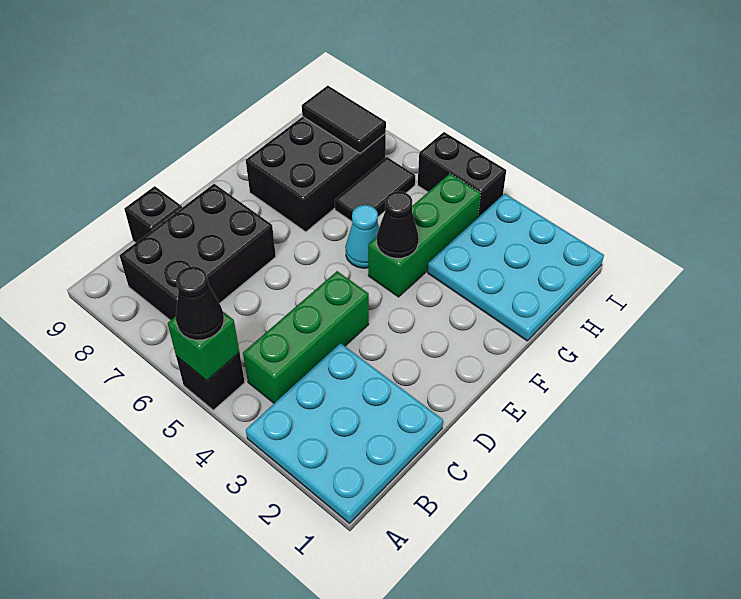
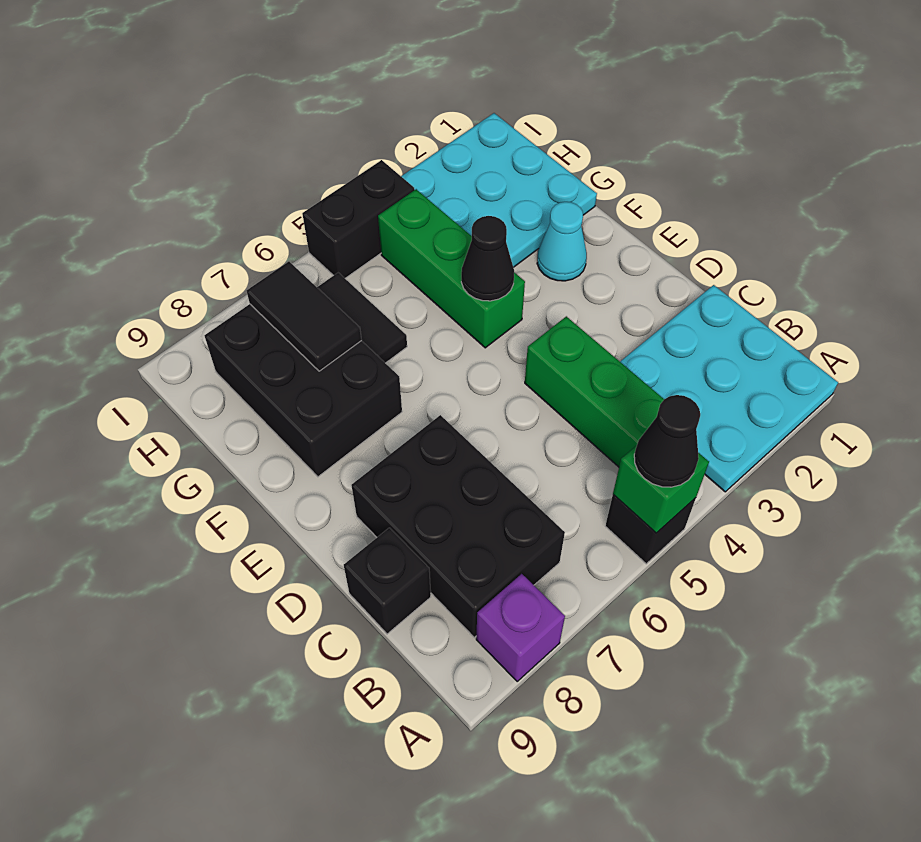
none -> purple brick A8 level 1
cyan cone F5 level 1 -> cyan cone F2 level 1
black tile H7:H8 level 2 -> black tile G7:H7 level 2

